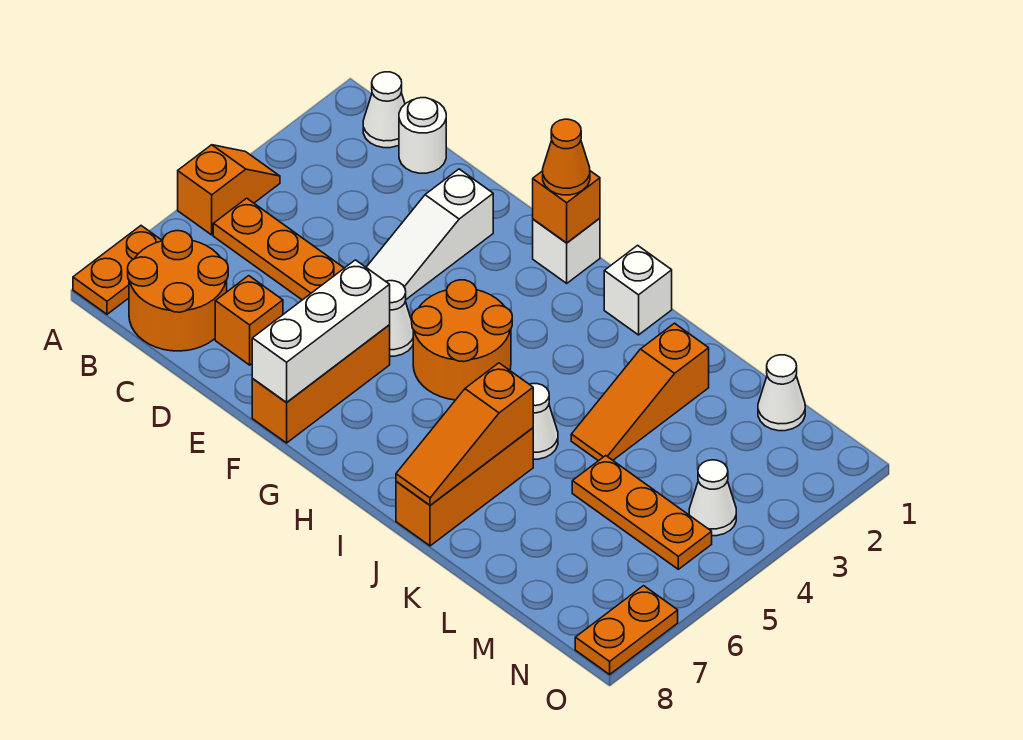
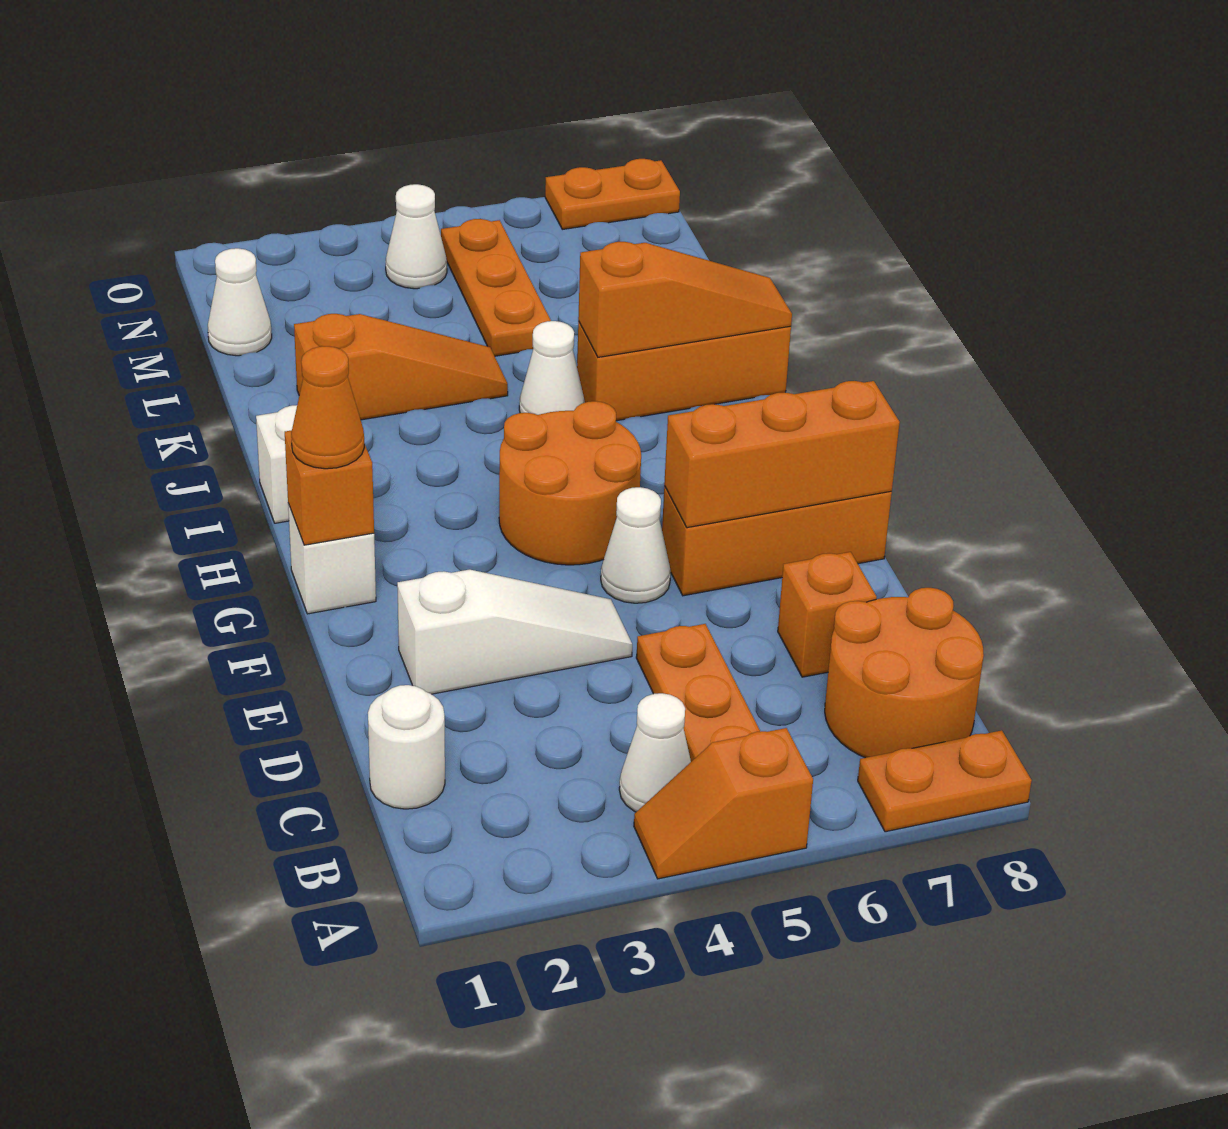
white cone B1 level 1 -> white cone B4 level 1
white brick F6:F8 level 2 -> orange brick F6:F8 level 2

